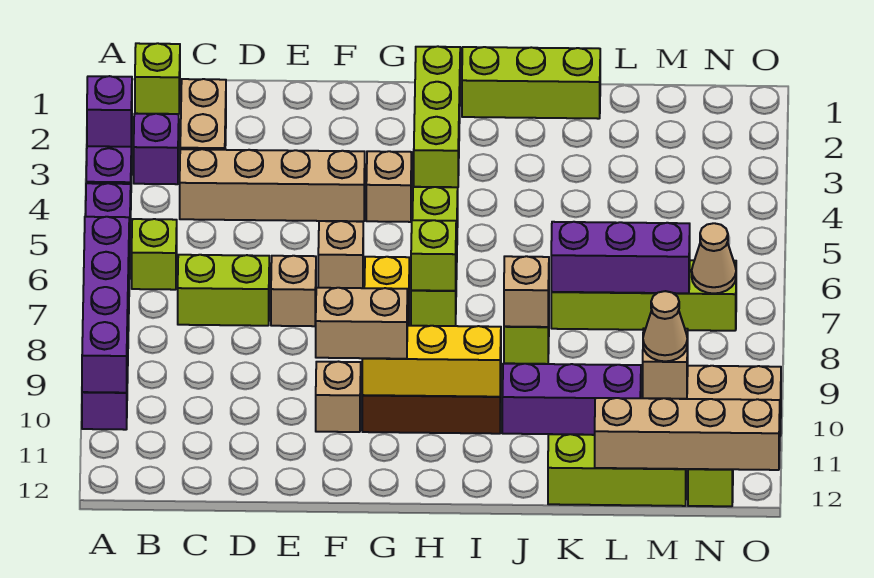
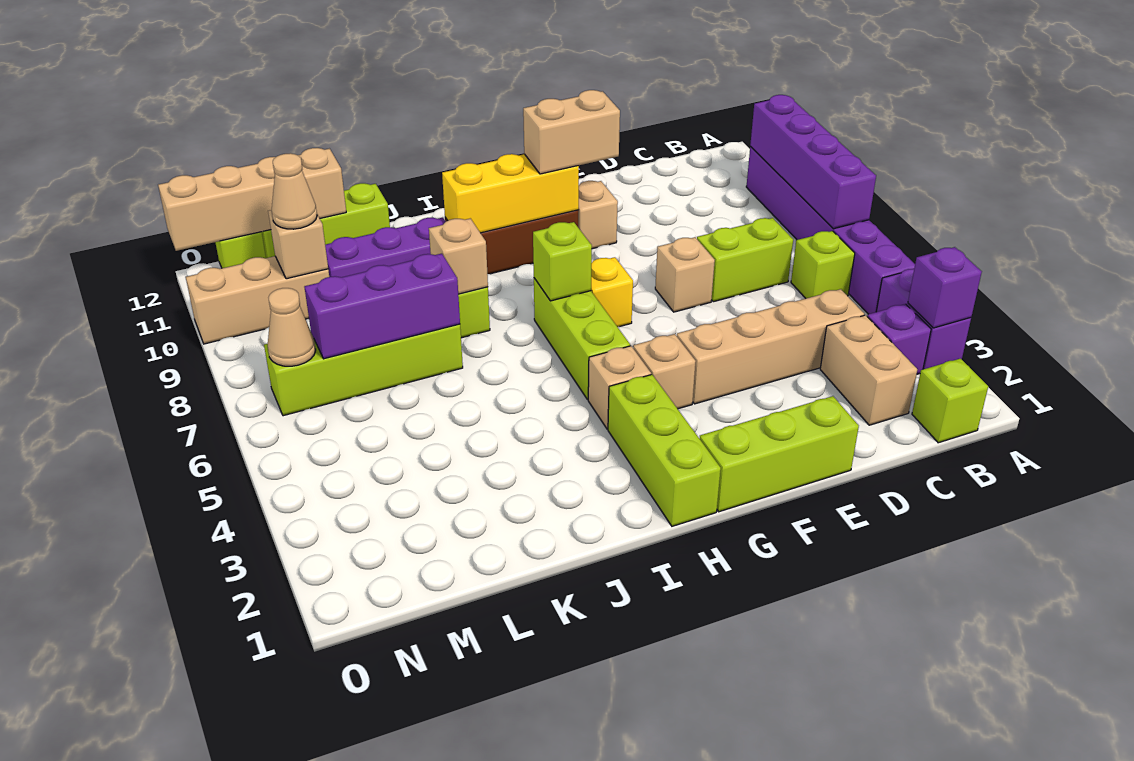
tan brick F6 level 1 -> tan brick H4 level 1
lime brick I1:K1 level 1 -> lime brick E1:G1 level 1

